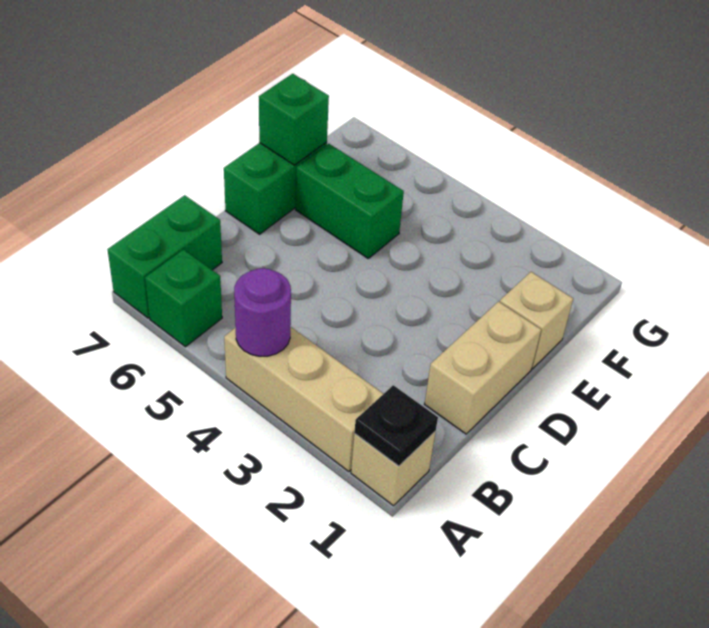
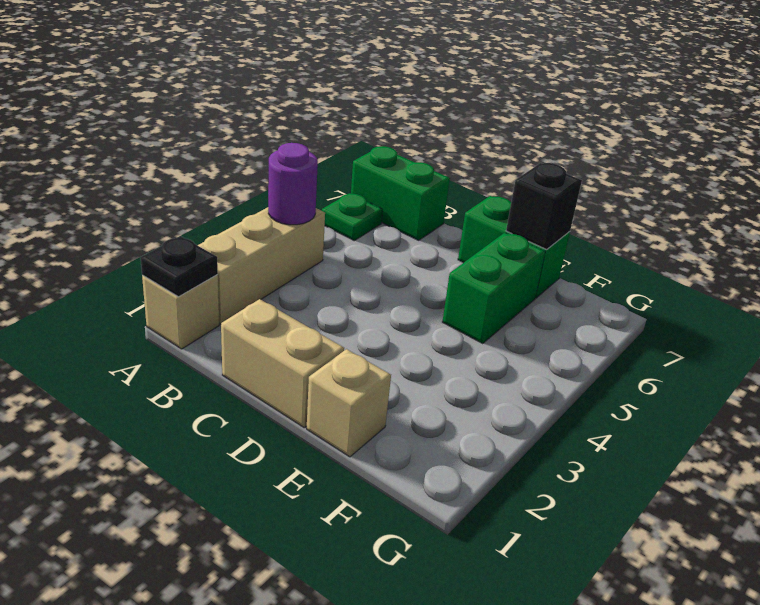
green brick A6 level 1 -> green plate A6 level 1
green brick E7 level 2 -> black brick E7 level 2

